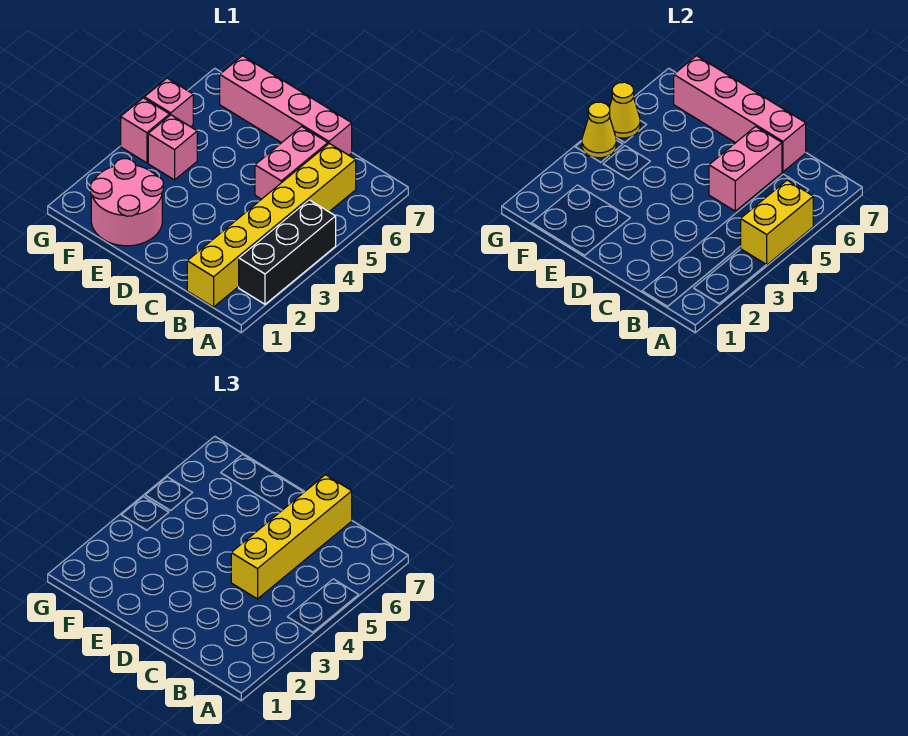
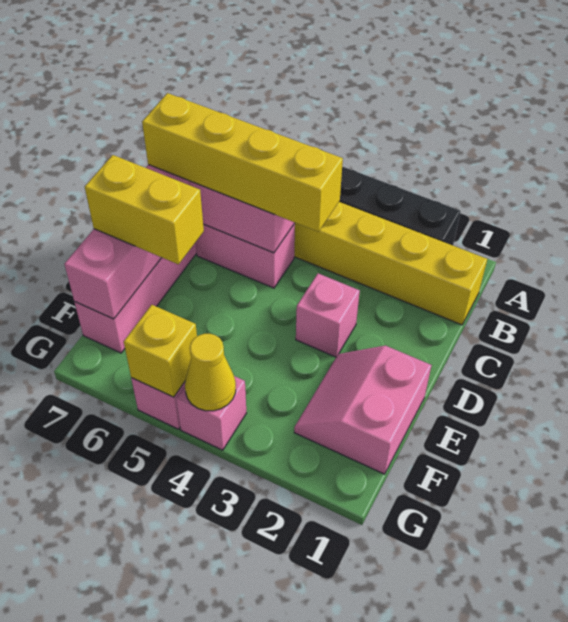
yellow brick A4:A5 level 2 -> yellow brick E6:E7 level 3
pink round brick E1:F2 level 1 -> pink slope E1:F2 level 1 top 1
pink brick F4 level 1 -> pink brick D3 level 1
yellow cone G5 level 2 -> yellow brick G5 level 2

